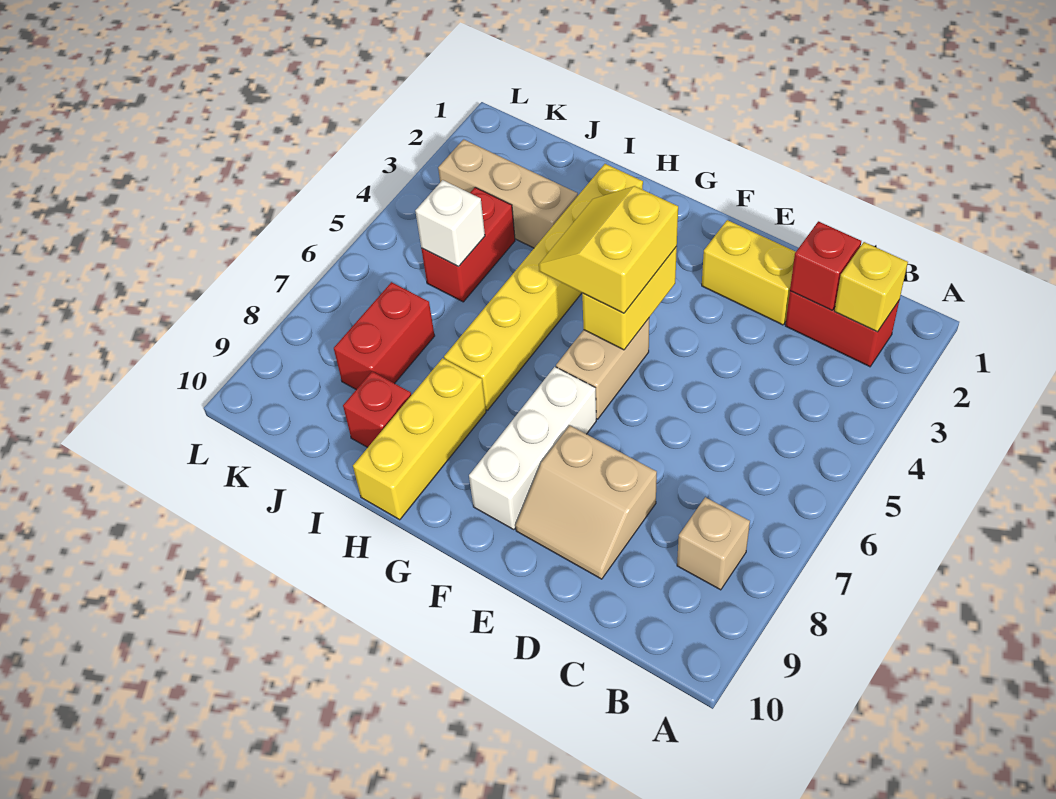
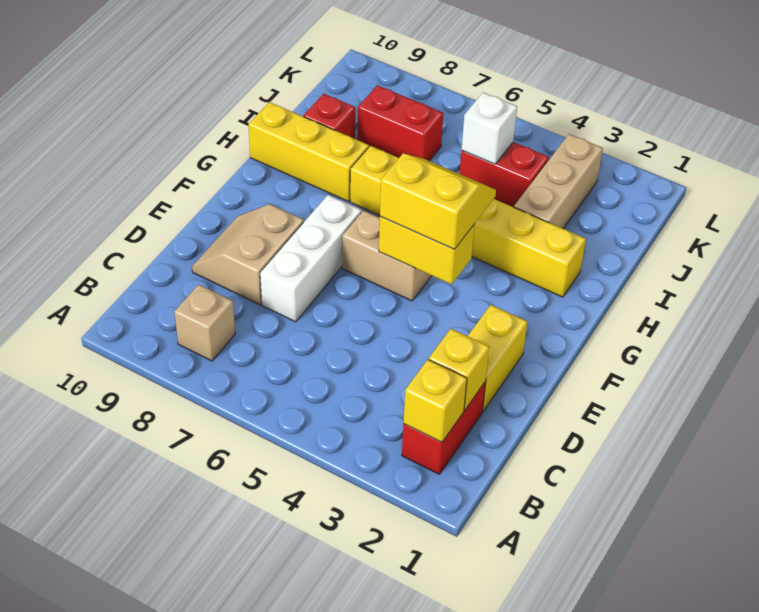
red brick C2 level 2 -> yellow brick C2 level 2
white brick F7:F9 level 1 -> white brick D7:F7 level 1

